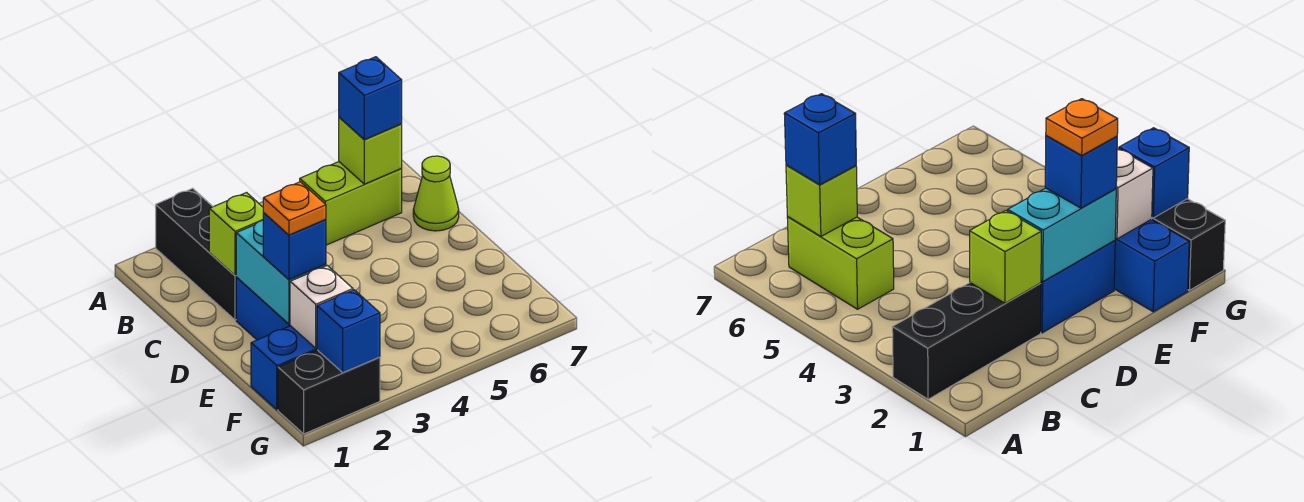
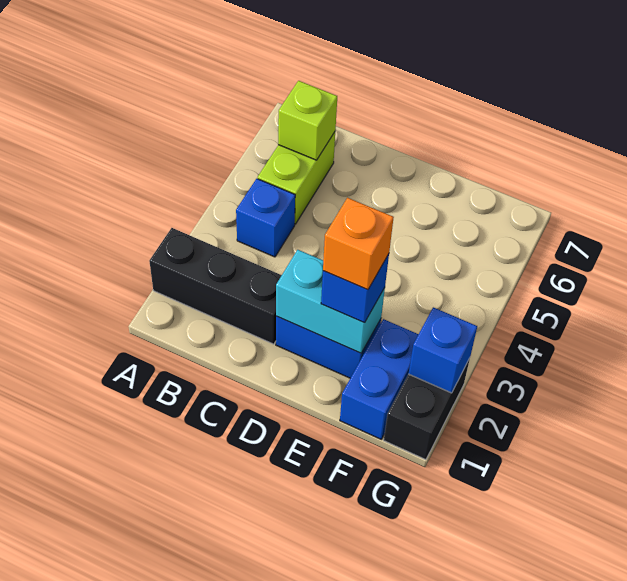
blue brick B6 level 3 -> blue brick B4 level 1
lime brick C2 level 2 -> none
lime cone C7 level 1 -> none
orange plate E2 level 4 -> orange brick E2 level 4
white brick F2 level 2 -> none

